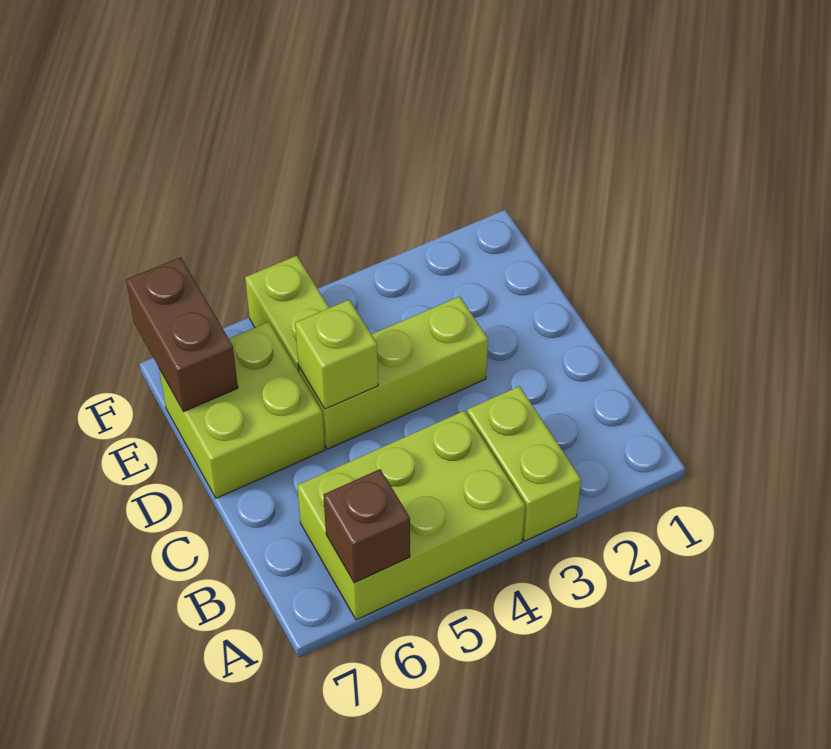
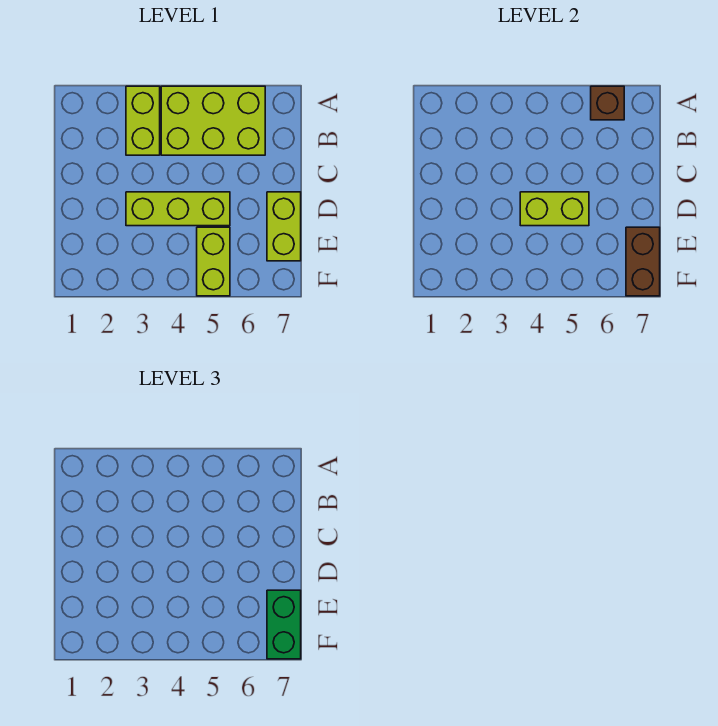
lime brick D5 level 2 -> lime brick D4:D5 level 2
lime brick D6:E7 level 1 -> lime brick D7:E7 level 1
none -> green brick E7:F7 level 3

